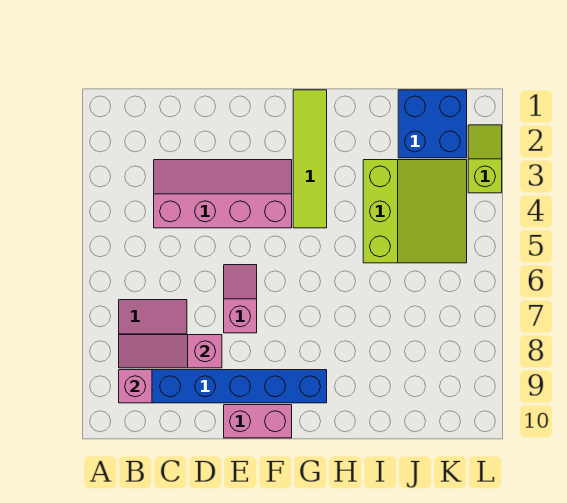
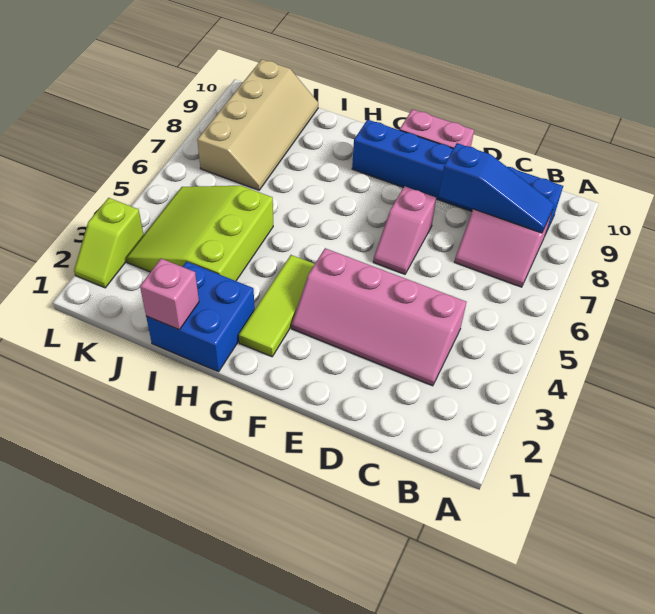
pink slope B8:D8 level 2 top D -> blue slope B8:D8 level 2 top D
pink brick B9 level 2 -> pink brick I1 level 2
lime tile G1:G4 level 1 -> lime tile G2:G4 level 1
blue brick J1:K2 level 1 -> blue brick H1:I2 level 1
none -> tan slope J7:K10 level 1 top K

